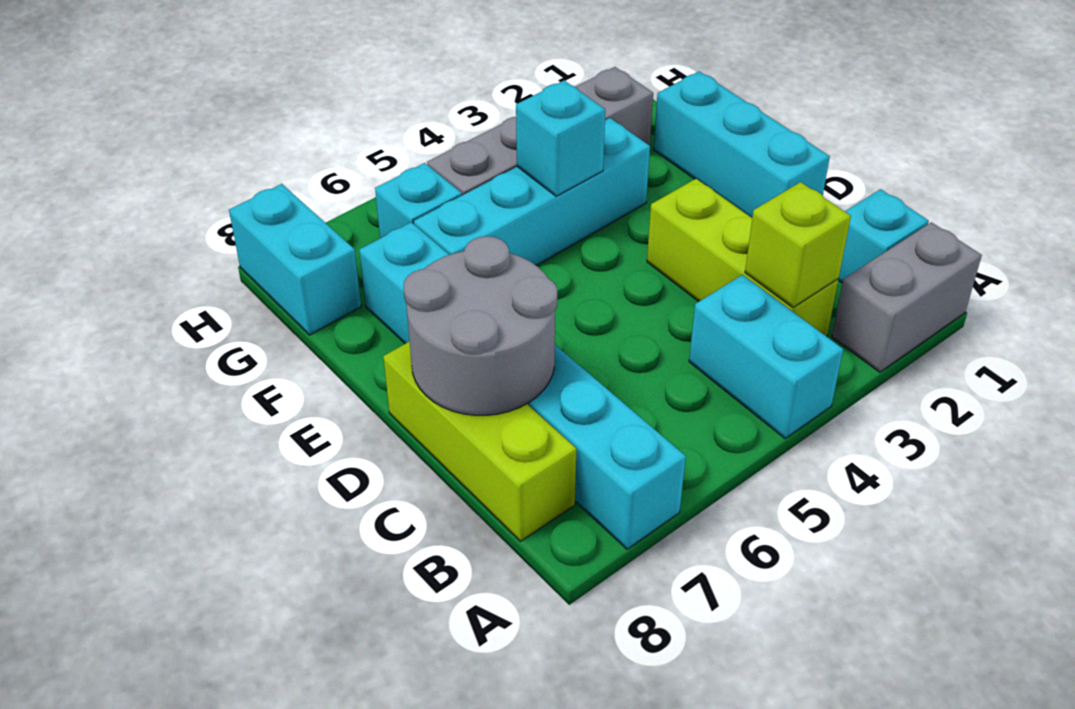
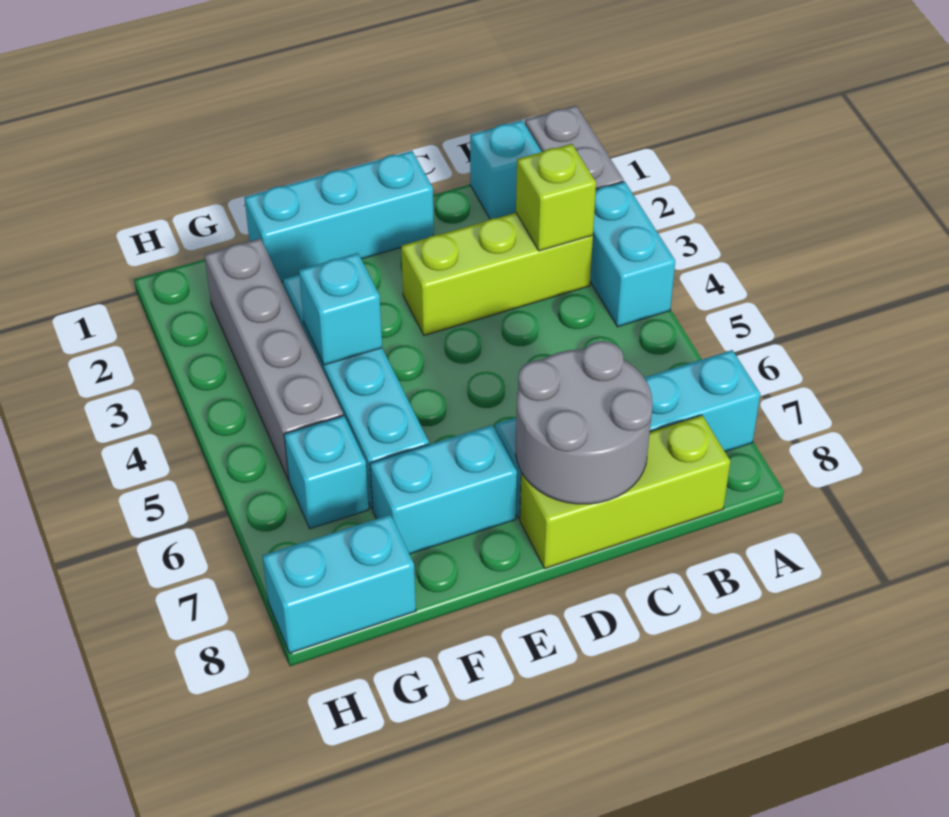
cyan brick A4:B4 level 1 -> cyan brick A3:A4 level 1

